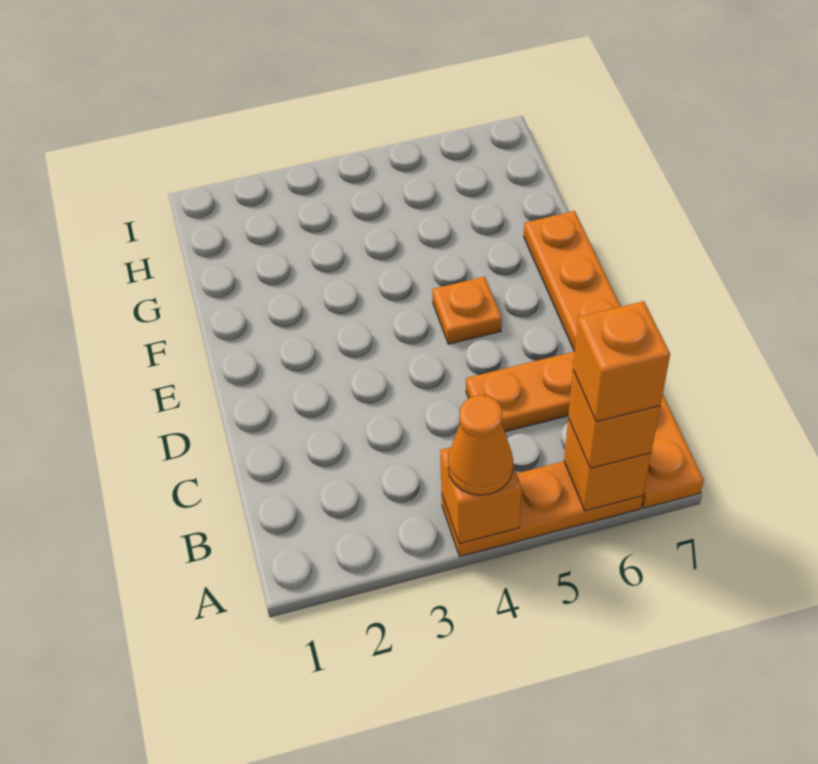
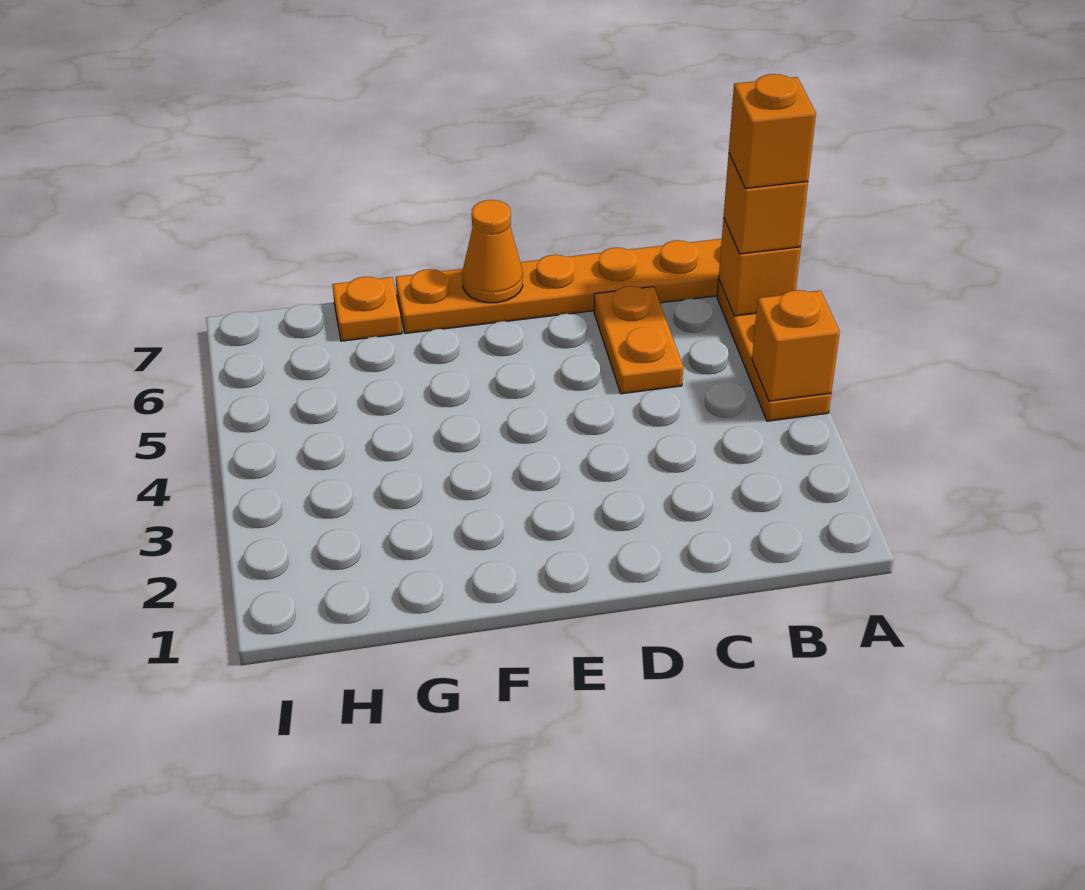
orange cone A4 level 3 -> orange cone E7 level 2
orange plate E5 level 1 -> orange plate G7 level 1

